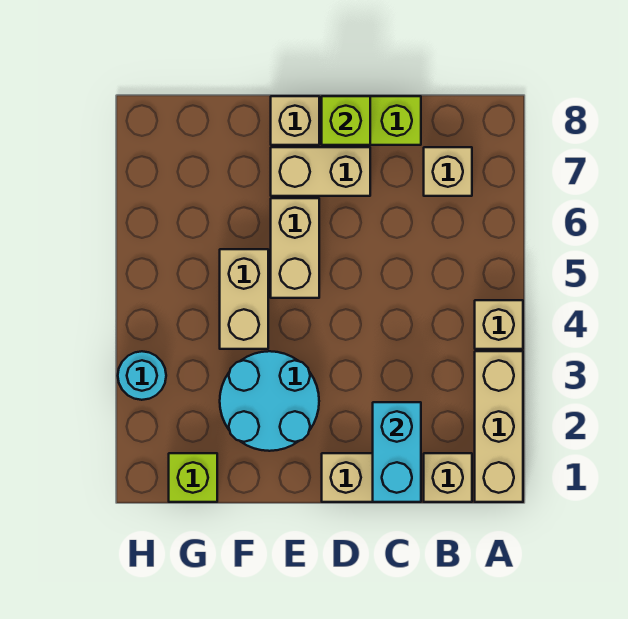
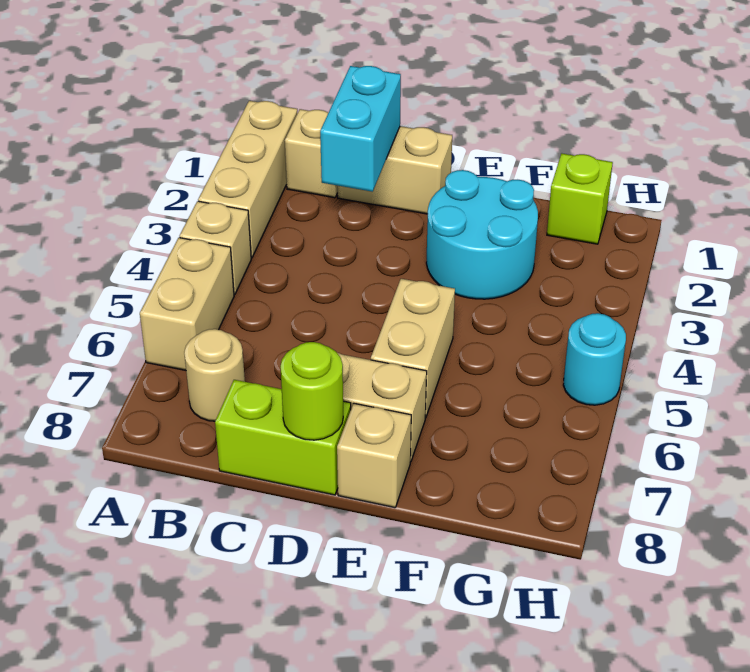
tan brick B7 level 1 -> tan round brick B7 level 1
lime brick D8 level 2 -> lime round brick D8 level 2
tan brick F4:F5 level 1 -> tan brick A5:A6 level 1
cyan round brick H3 level 1 -> cyan round brick H5 level 1

